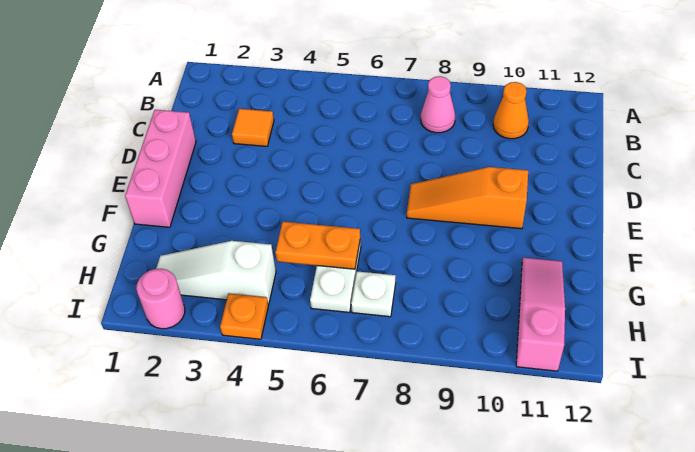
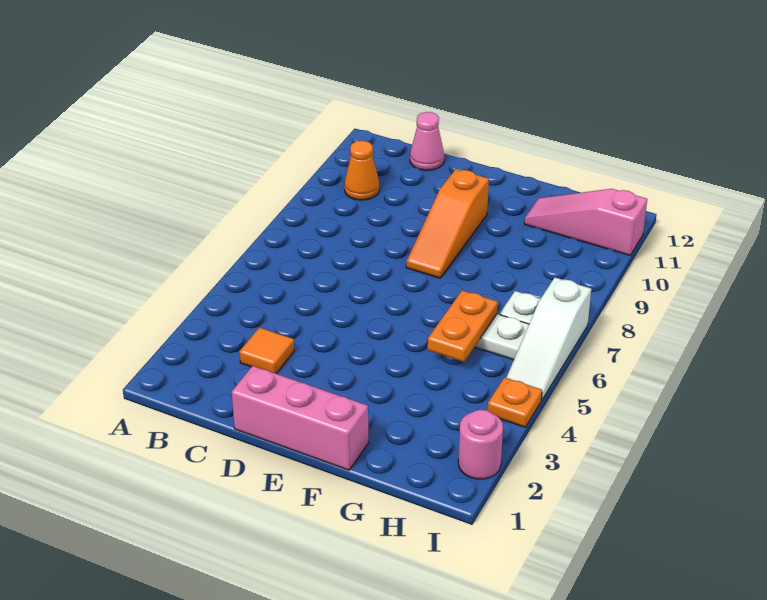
pink cone B8 level 1 -> pink cone C12 level 1
white slope H2:H4 level 1 top 4 -> white slope I5:I7 level 1 top 7

